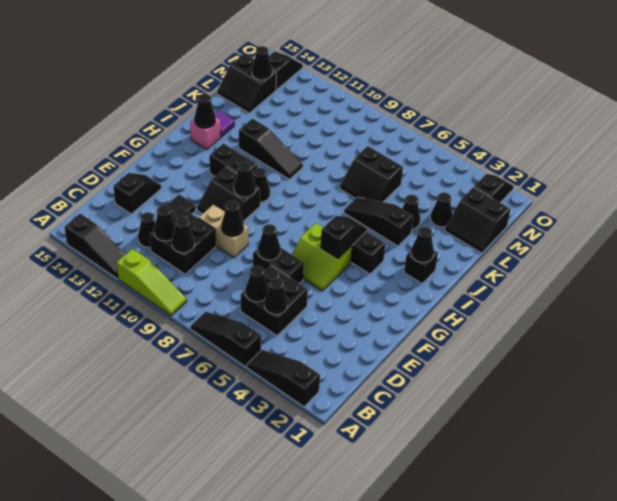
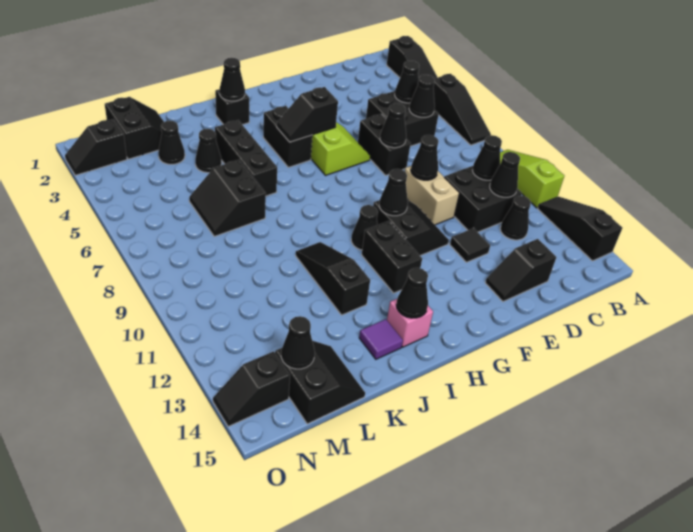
black slope J4:J6 level 1 top 4 -> black brick J4:J6 level 1
black slope K6:L7 level 1 top L -> black slope K6:L7 level 1 top K

